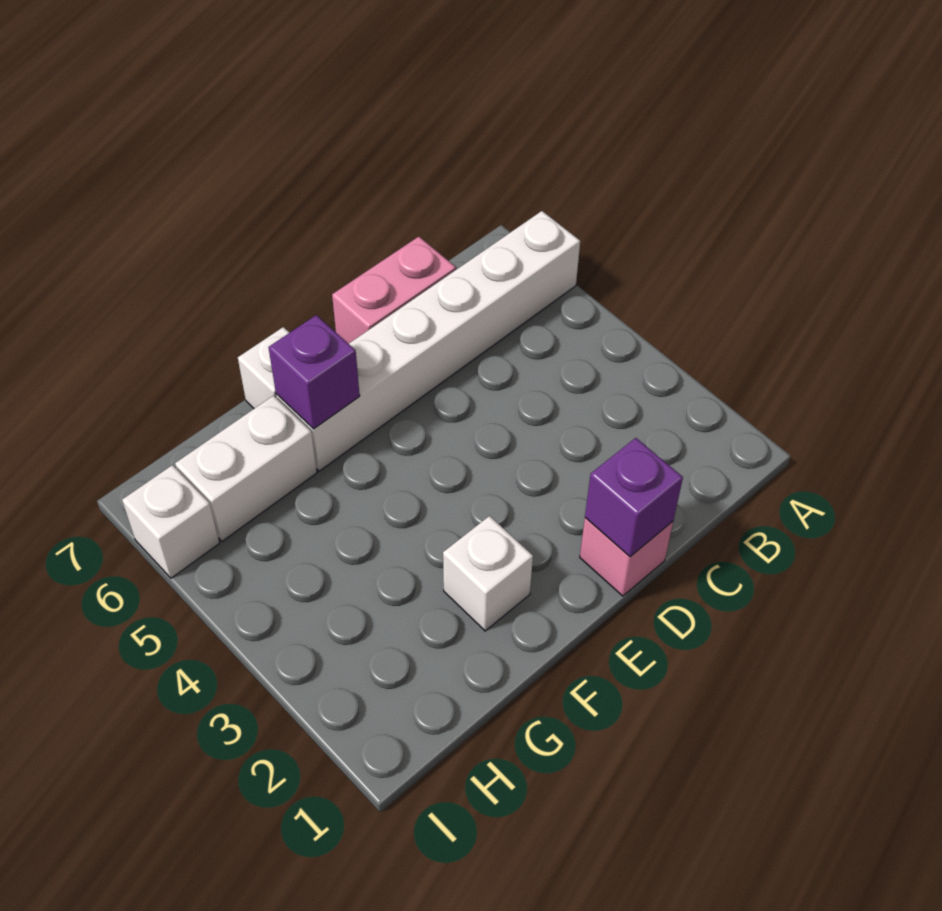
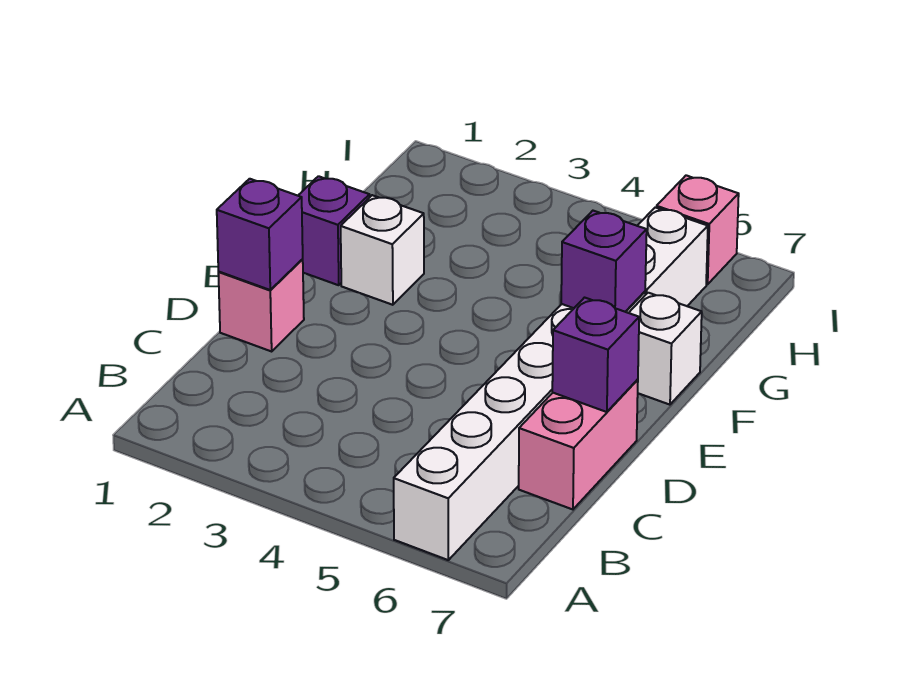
none -> purple brick D7 level 2
none -> purple brick F1 level 1
white brick I6 level 1 -> pink brick I6 level 1

